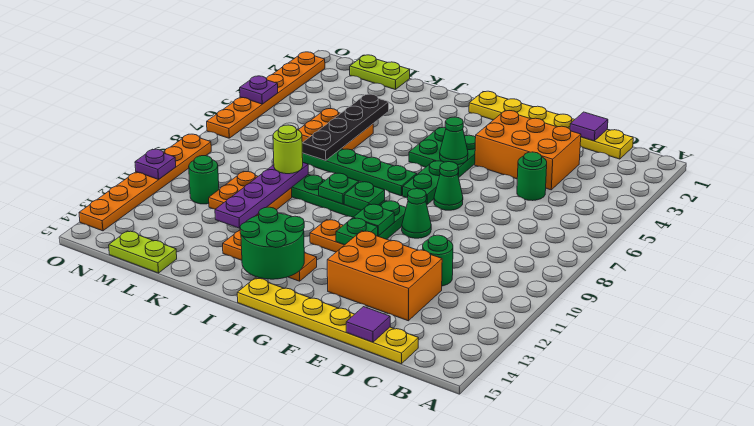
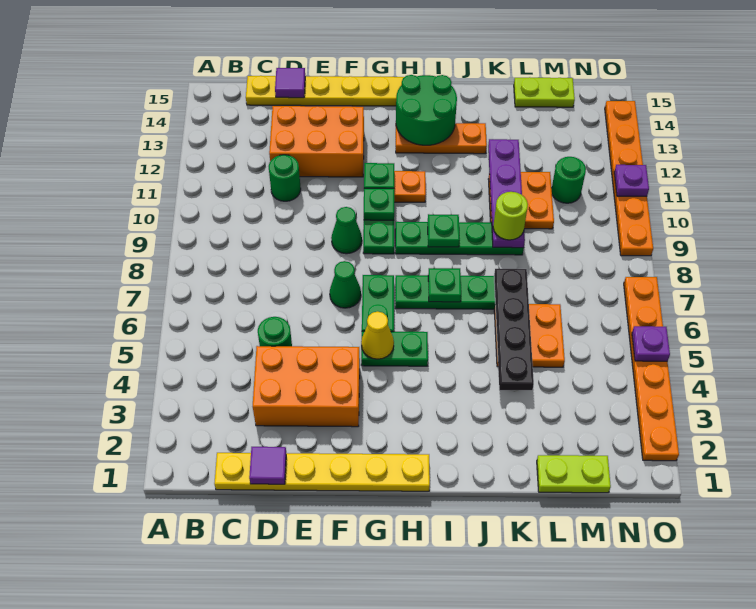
green plate G4:H5 level 1 -> green plate G5:H5 level 1
green cone G5 level 2 -> yellow cone G5 level 2
green plate H9 level 2 -> green plate I7 level 2

